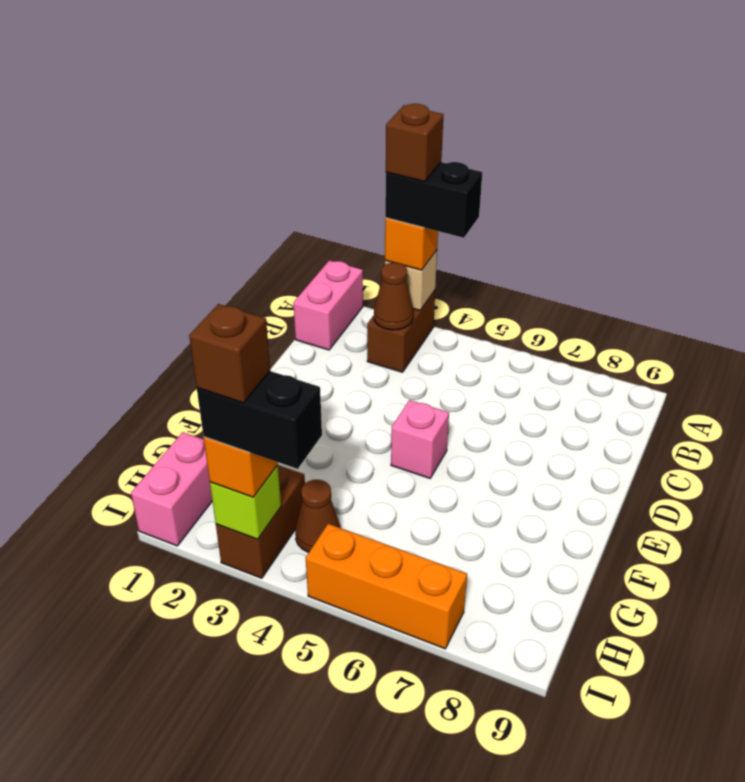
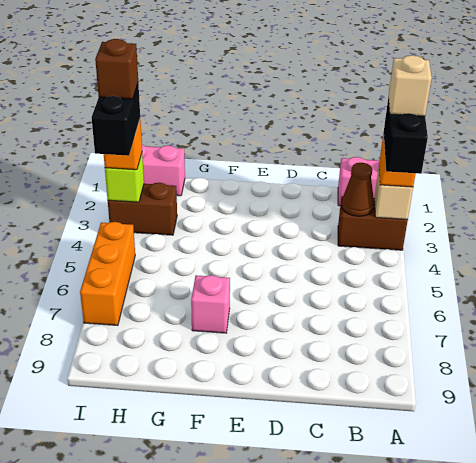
brown brick A3 level 5 -> tan brick A3 level 5
pink brick E5 level 1 -> pink brick F7 level 1
brown cone H4 level 1 -> none

